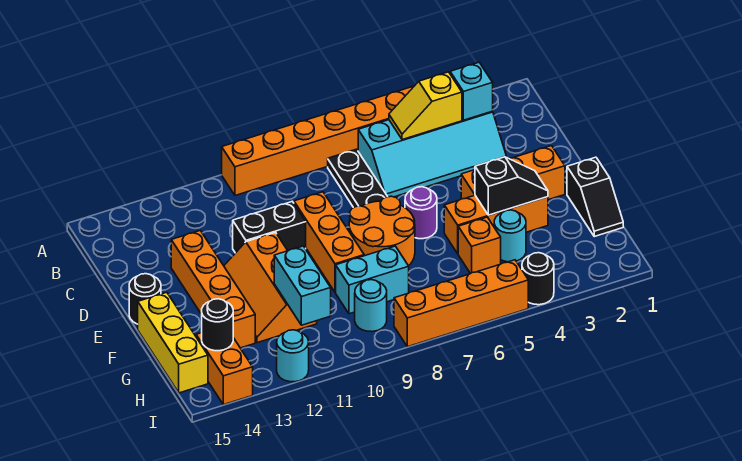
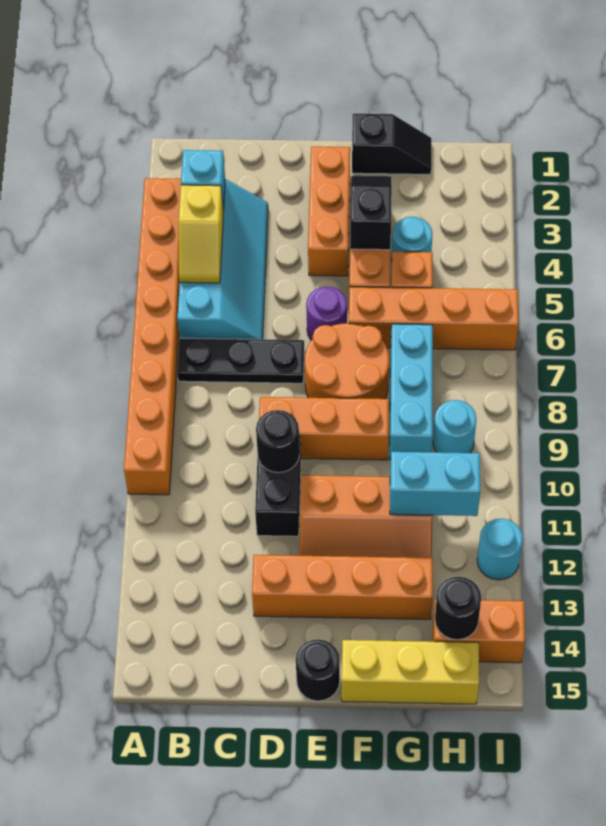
cyan brick G8:G9 level 1 -> cyan brick G7:G9 level 1
black round brick I4 level 1 -> black round brick D10 level 2
orange brick I5:I8 level 1 -> orange brick F6:I6 level 1

